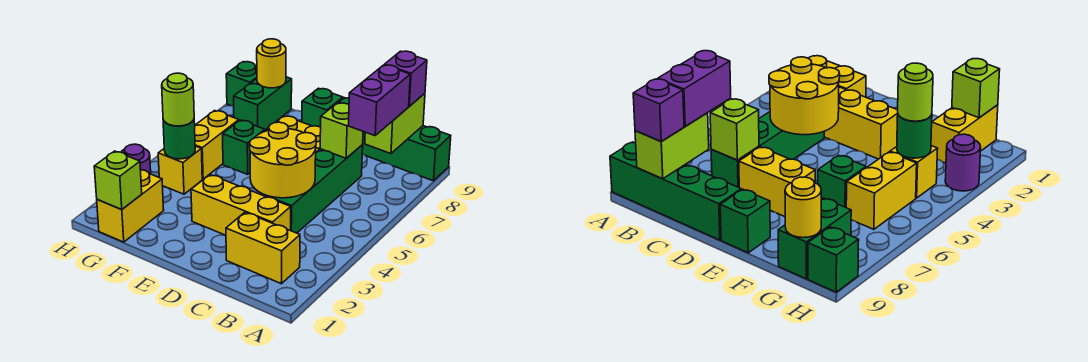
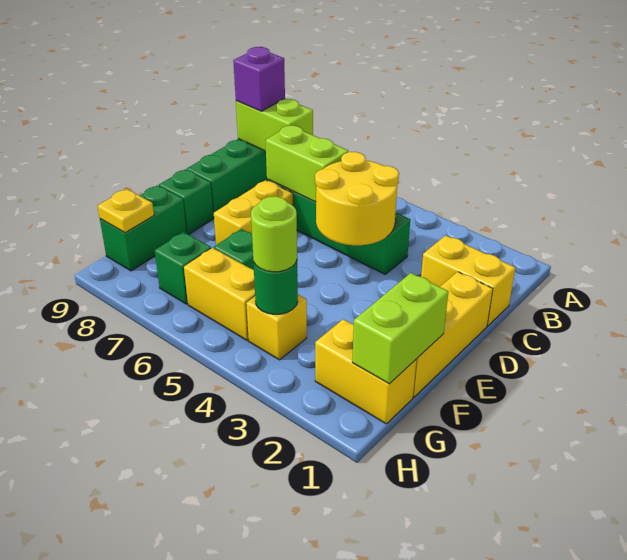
yellow brick B2:C2 level 1 -> yellow brick C1:C2 level 1
purple brick B7:B8 level 3 -> none
yellow brick C3:E3 level 1 -> yellow brick D1:F1 level 1
lime brick C7 level 2 -> lime brick C6:C7 level 2
lime brick G1 level 2 -> lime brick F1:G1 level 2
green brick G8:G9 level 1 -> green brick F9:G9 level 1
yellow round brick G9 level 2 -> yellow plate G9 level 2
purple round brick H3 level 1 -> none
green brick H9 level 1 -> green brick G7 level 1

